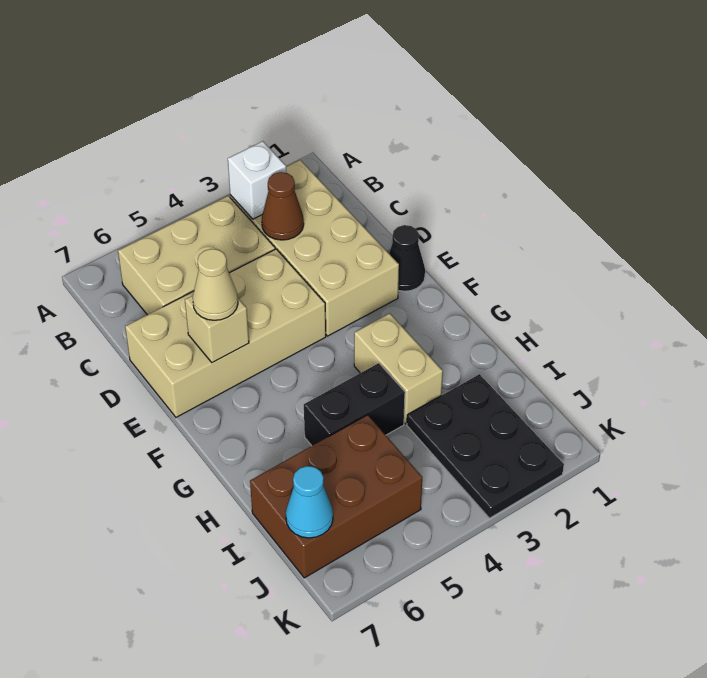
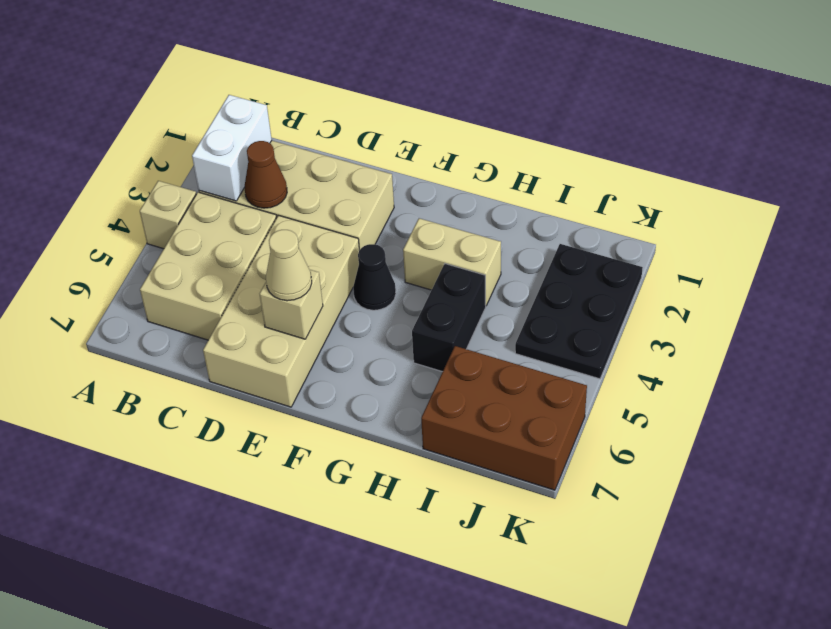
none -> tan brick A4 level 1
white brick B3 level 2 -> white brick B2:B3 level 2
black cone E1 level 1 -> black cone F4 level 1
black plate I2:K3 level 1 -> black plate J2:K4 level 1
brown brick I5:J7 level 1 -> brown brick I6:K7 level 1
cyan cone J7 level 2 -> none

